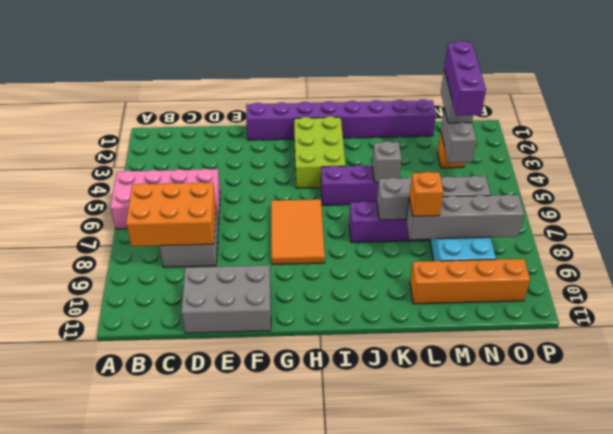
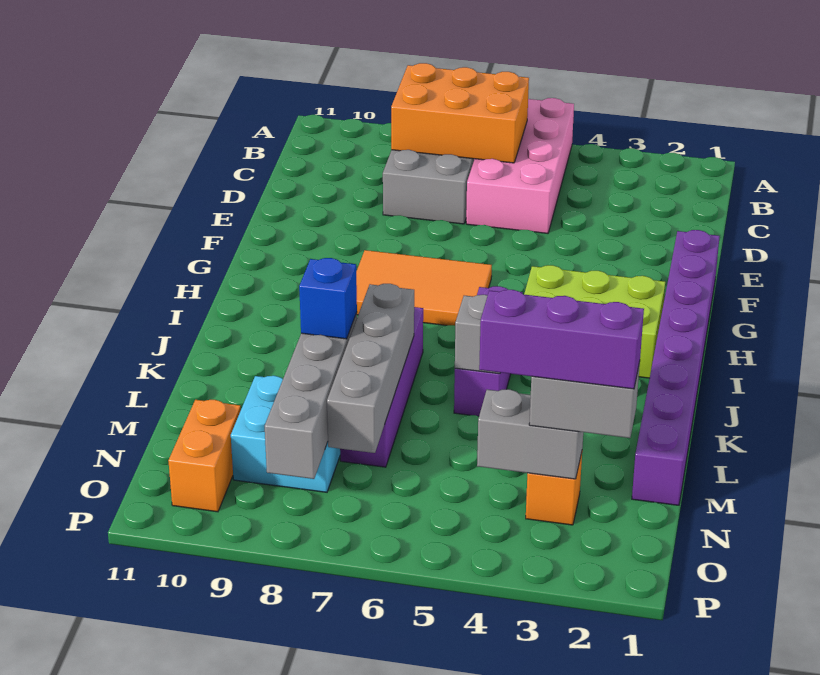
orange brick B7:D8 level 2 -> orange brick B6:C8 level 2
grey brick D10:F11 level 1 -> none
orange brick L8 level 3 -> blue brick L8 level 3
orange brick L10:O10 level 1 -> orange brick N10:O10 level 1

